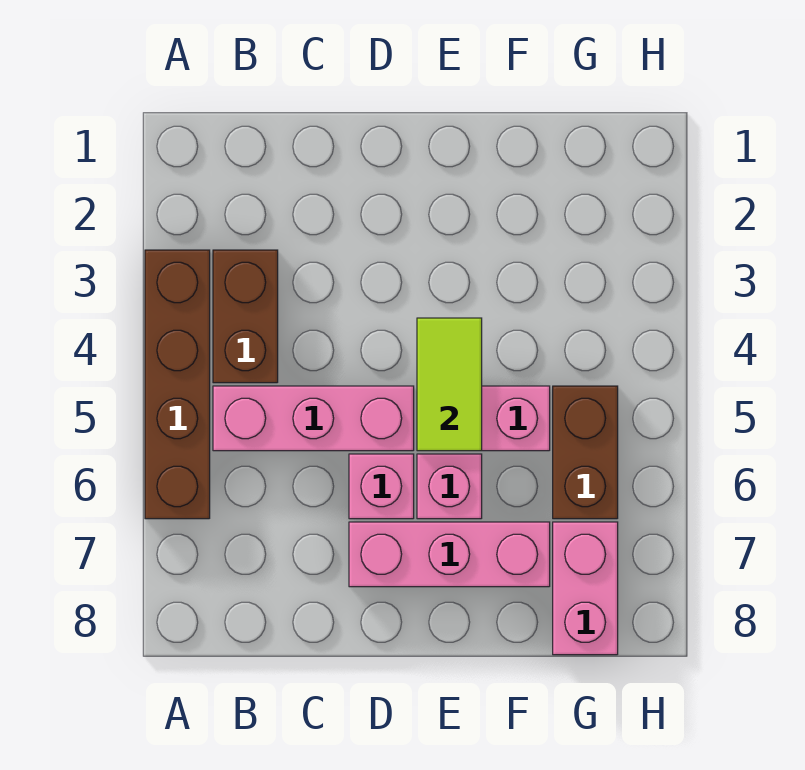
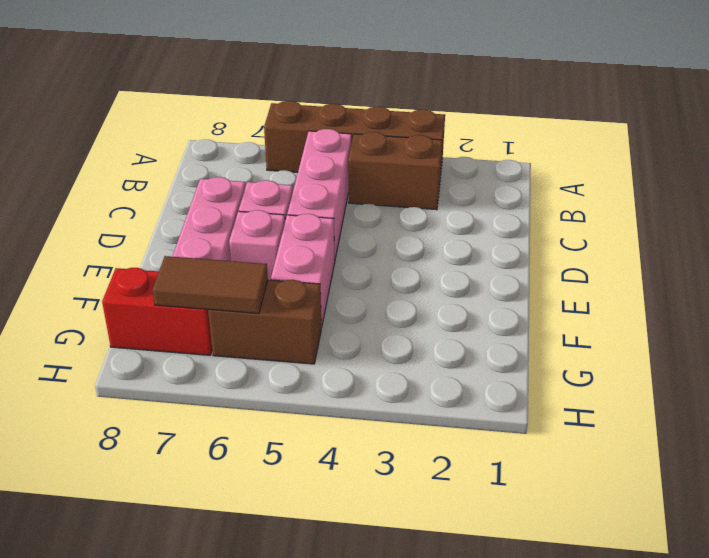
lime tile E4:E5 level 2 -> none
none -> brown tile G6:G7 level 2
pink brick G7:G8 level 1 -> red brick G7:G8 level 1

